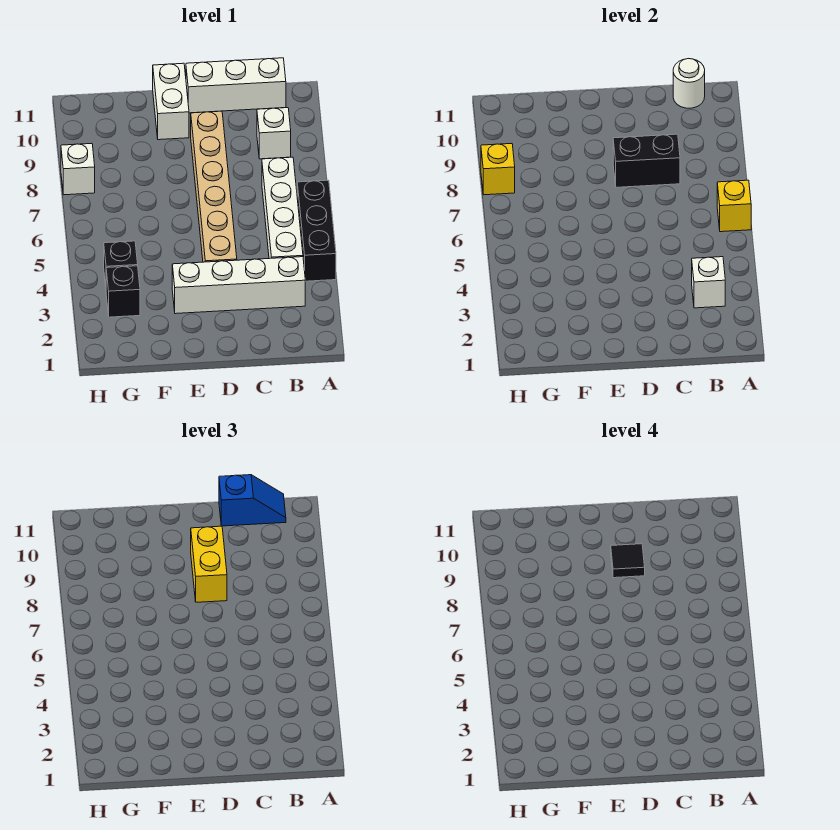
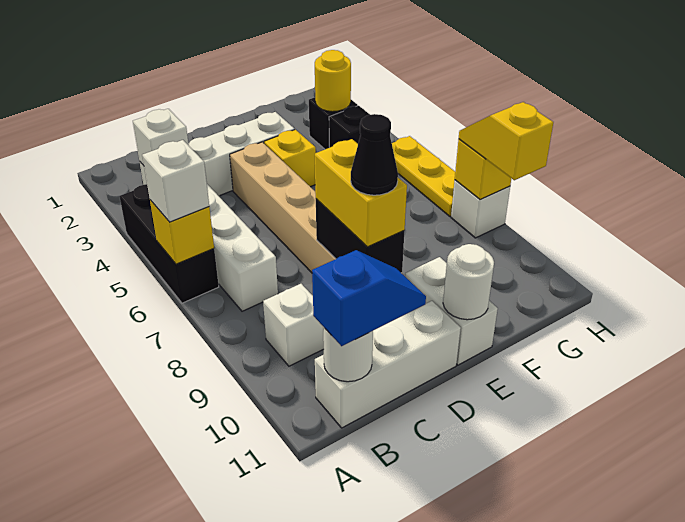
none -> white brick A6 level 3
blue slope B11:C11 level 3 top C -> blue slope B11:C11 level 3 top B
black brick C8:D8 level 2 -> black brick D8:D9 level 2
black tile D9 level 4 -> black cone D9 level 4
none -> yellow brick E4 level 1
none -> white round brick E11 level 2
none -> yellow round brick G3 level 2
none -> yellow plate H5:H7 level 1
none -> yellow slope H8:H9 level 3 top 9

